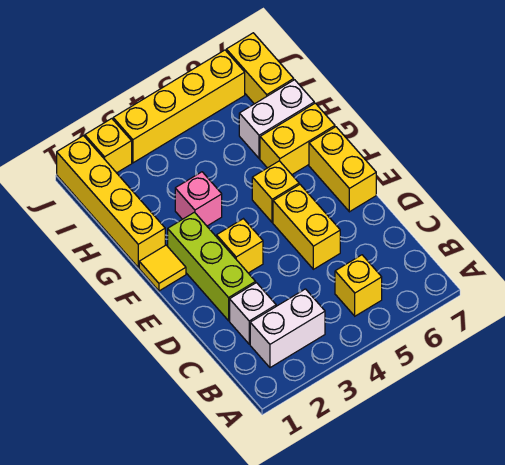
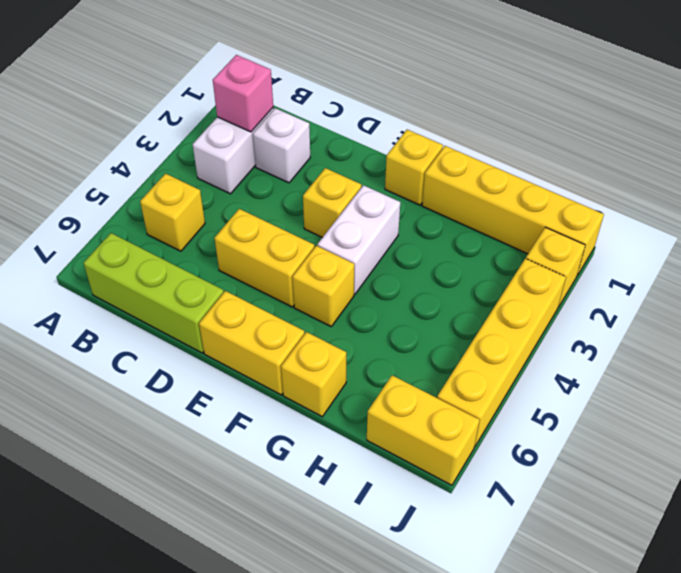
lime brick D2:F2 level 1 -> lime brick B7:D7 level 1
yellow tile F1 level 1 -> yellow brick F1 level 1
pink brick G3 level 1 -> pink brick B2 level 2
yellow brick G6:G7 level 1 -> yellow brick G7 level 1
white brick H6:H7 level 1 -> white brick F3:F4 level 1

